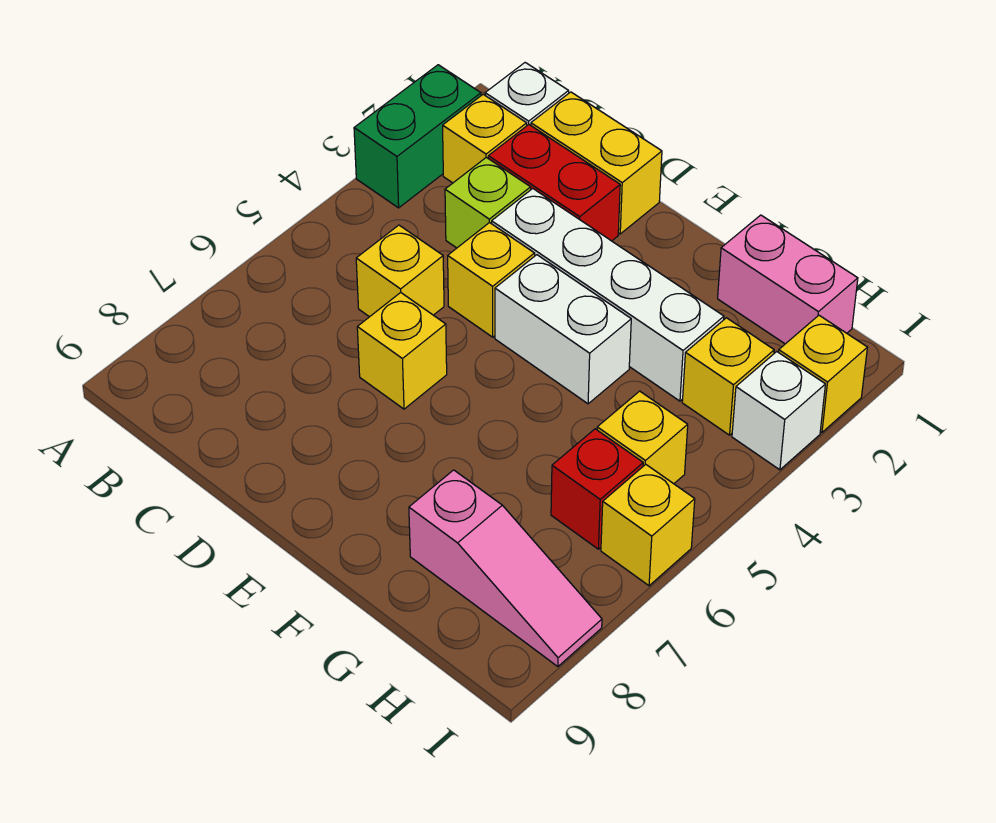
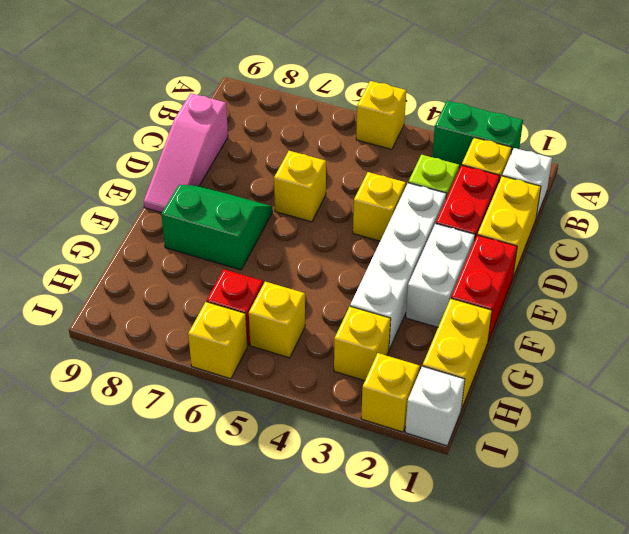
yellow brick C5 level 1 -> yellow brick A5 level 1
none -> red brick E1:F1 level 1
white brick E4:F4 level 1 -> white brick E2:F2 level 1
none -> green slope E7:F8 level 1 top F
pink brick G1:H1 level 1 -> yellow brick G1:H1 level 1
pink slope G8:I8 level 1 top G -> pink slope C9:E9 level 1 top C
white brick I3 level 1 -> white brick I1 level 1

